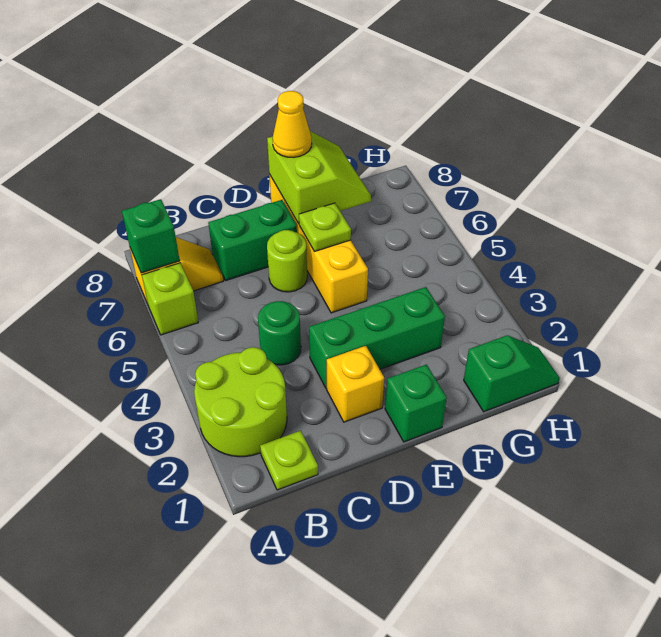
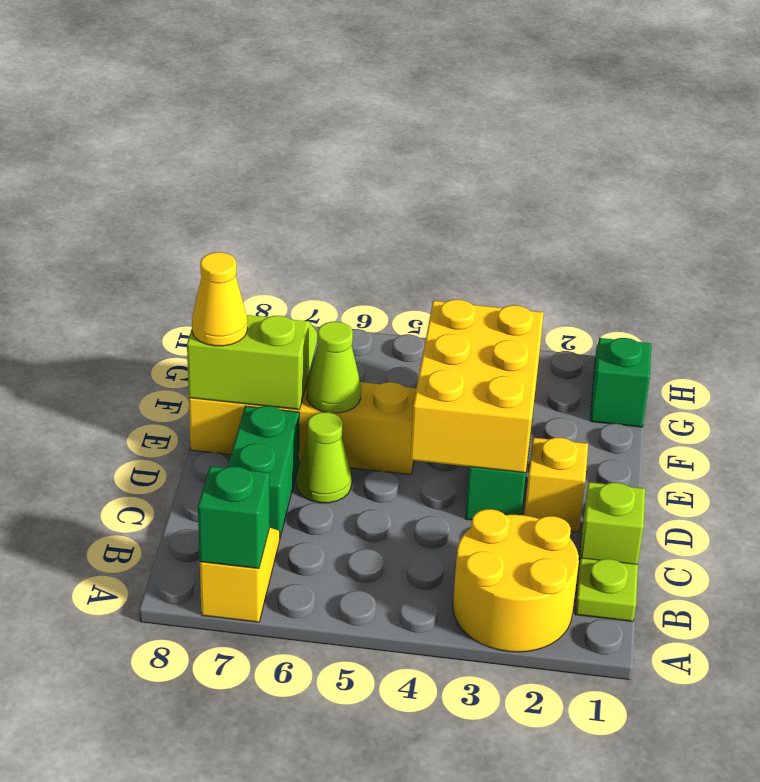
lime round brick A2:B3 level 1 -> yellow round brick A2:B3 level 1
lime brick A6 level 1 -> lime brick C1 level 1
green round brick C4 level 1 -> none
none -> yellow brick D3:F4 level 2
lime round brick D6 level 1 -> lime cone D6 level 1
green brick E1 level 1 -> none
lime plate E6 level 2 -> lime cone E6 level 2

